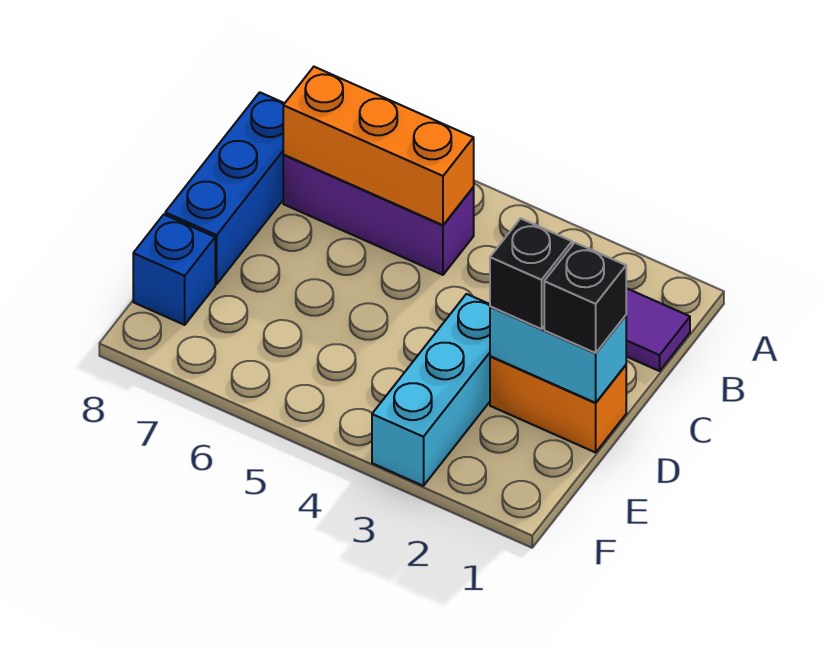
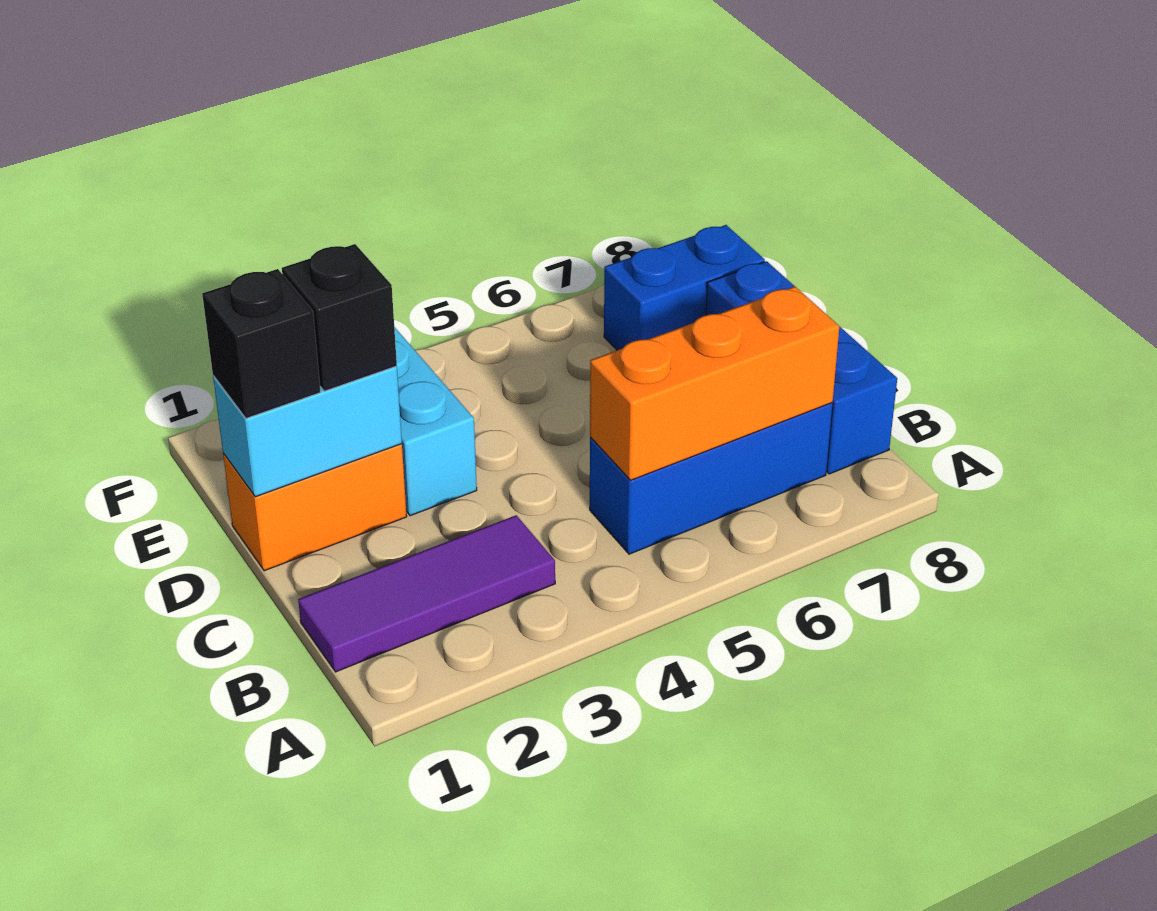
purple brick B5:B7 level 1 -> blue brick B5:B7 level 1
blue brick E8 level 1 -> blue brick E7:E8 level 1

